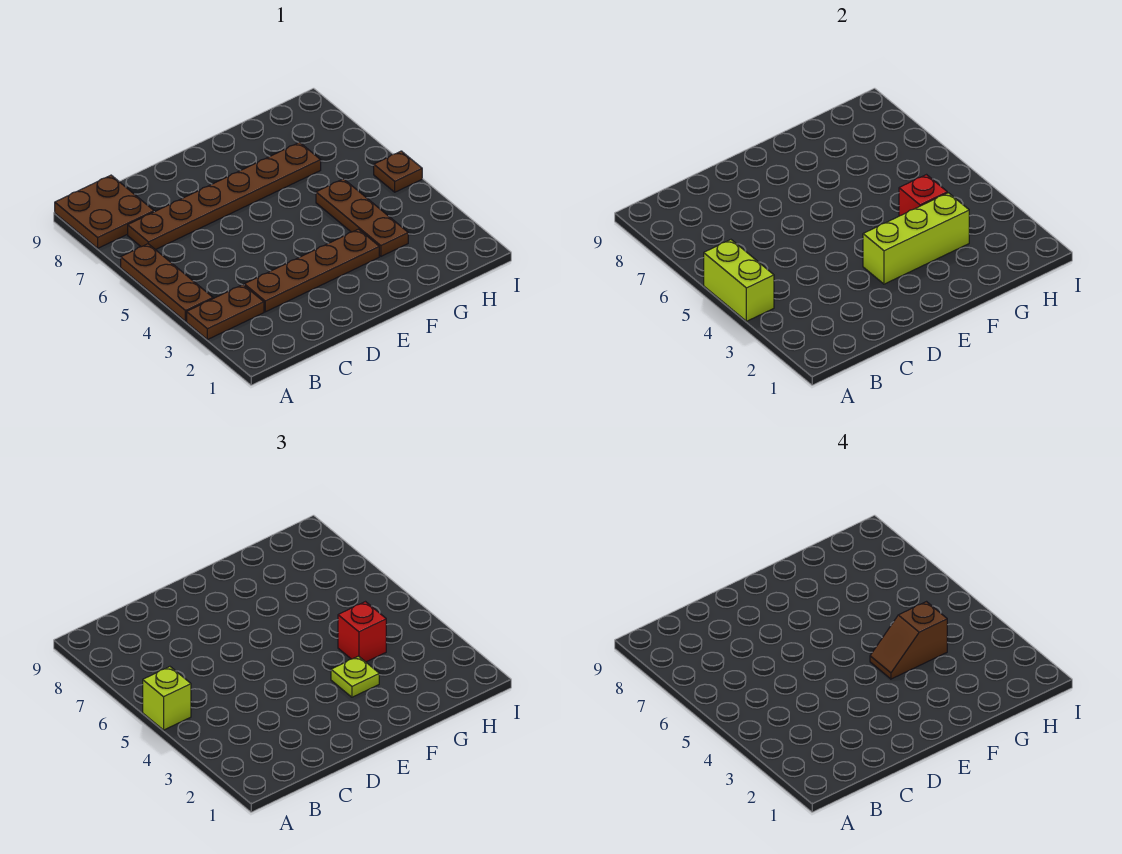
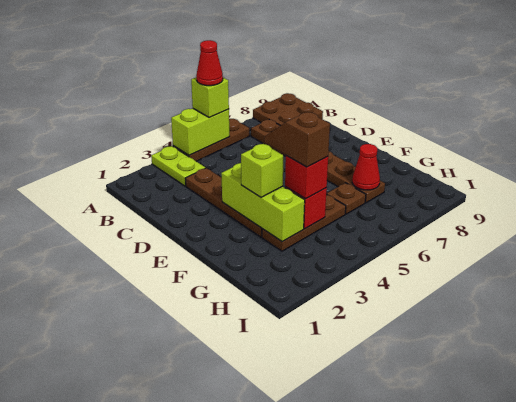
brown plate A3:B3 level 1 -> lime plate A3:B3 level 1
none -> red cone A5 level 4
lime plate F3 level 3 -> lime brick F3 level 3
none -> red cone G7 level 2
brown plate I5 level 1 -> brown plate G6 level 1

